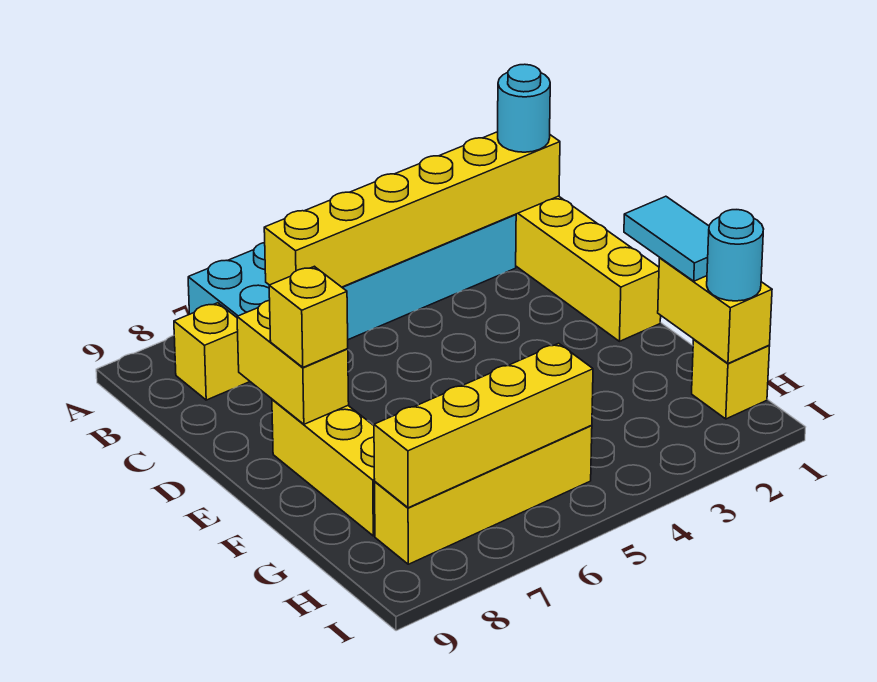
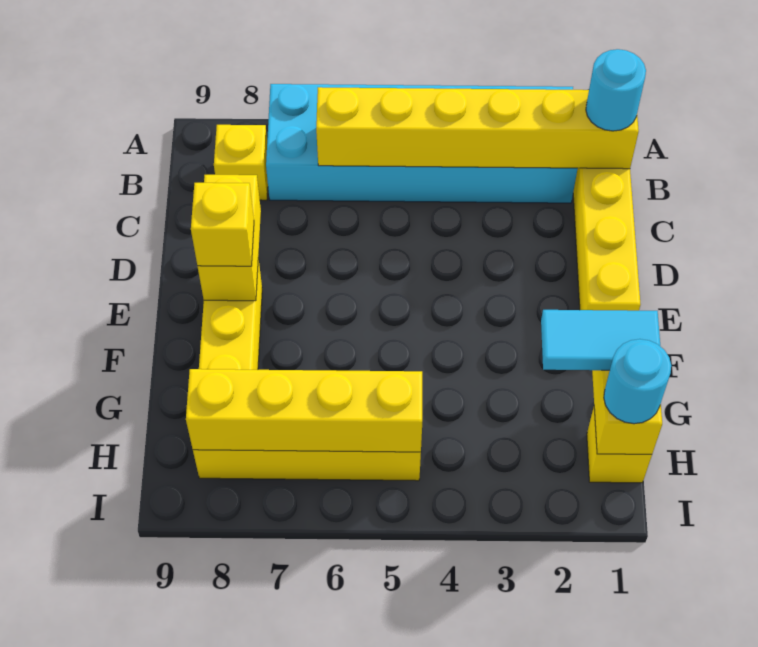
cyan tile F1:G1 level 3 -> cyan tile G1:G2 level 3

